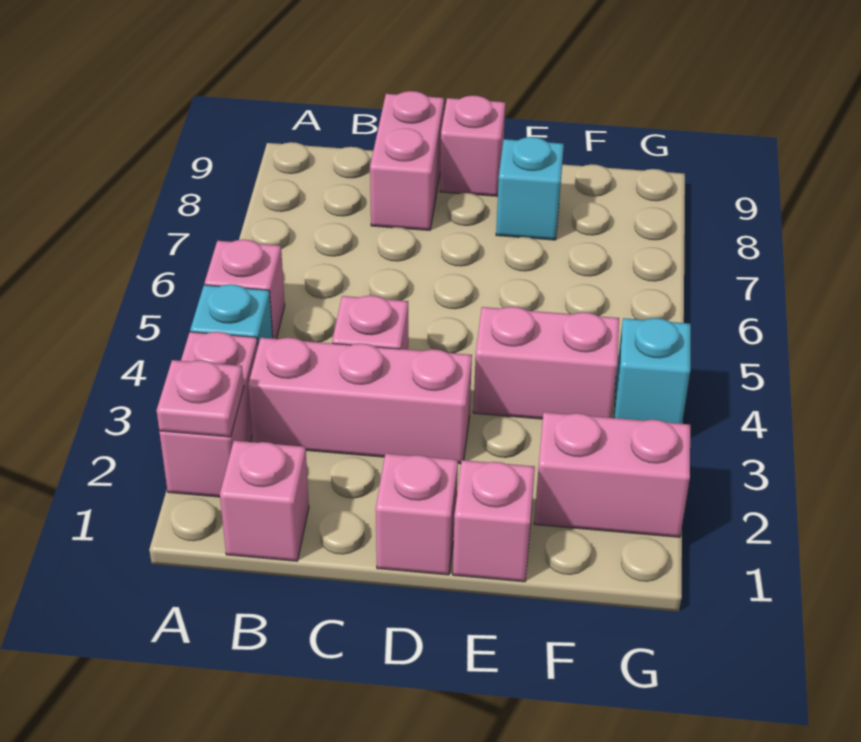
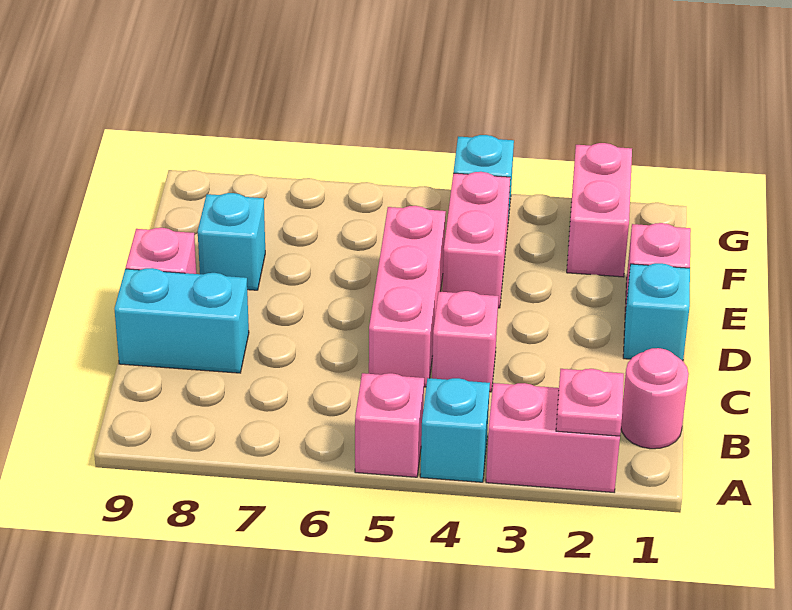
pink brick B1 level 1 -> pink round brick B1 level 1
pink brick B3:D3 level 1 -> pink brick C5:E5 level 1
pink brick C8:C9 level 1 -> cyan brick C8:C9 level 1
pink brick D1 level 1 -> cyan brick D1 level 1

